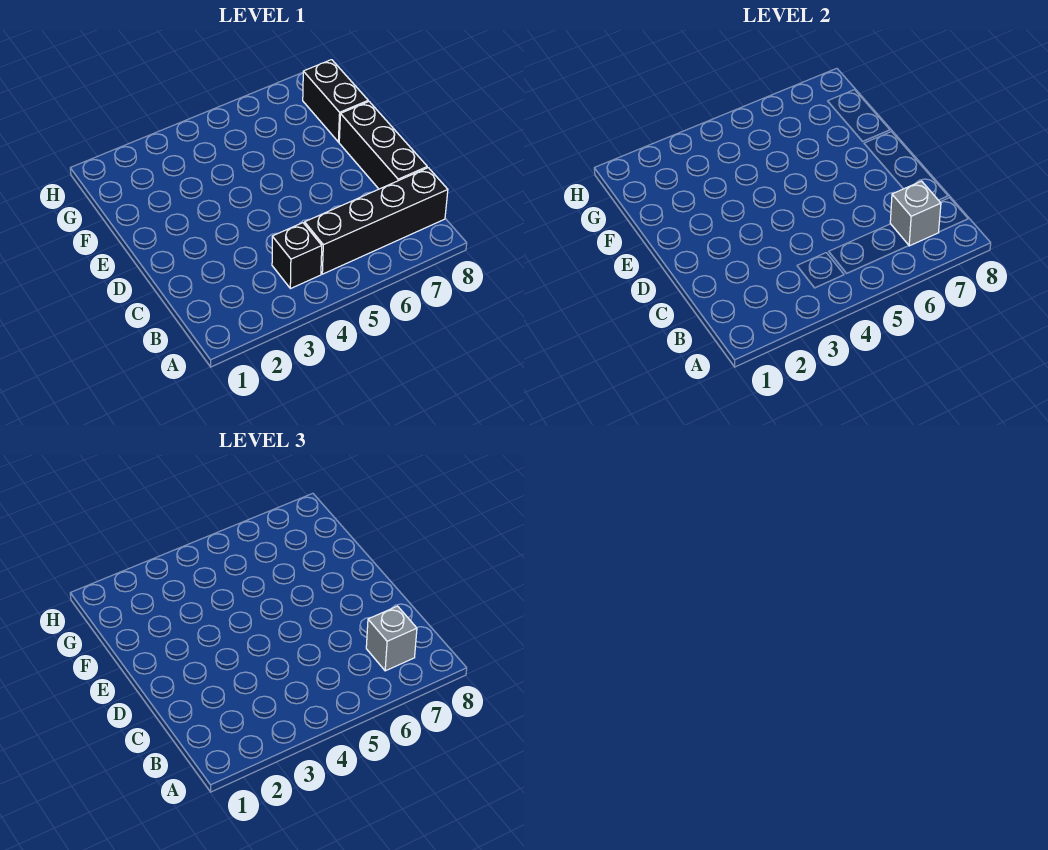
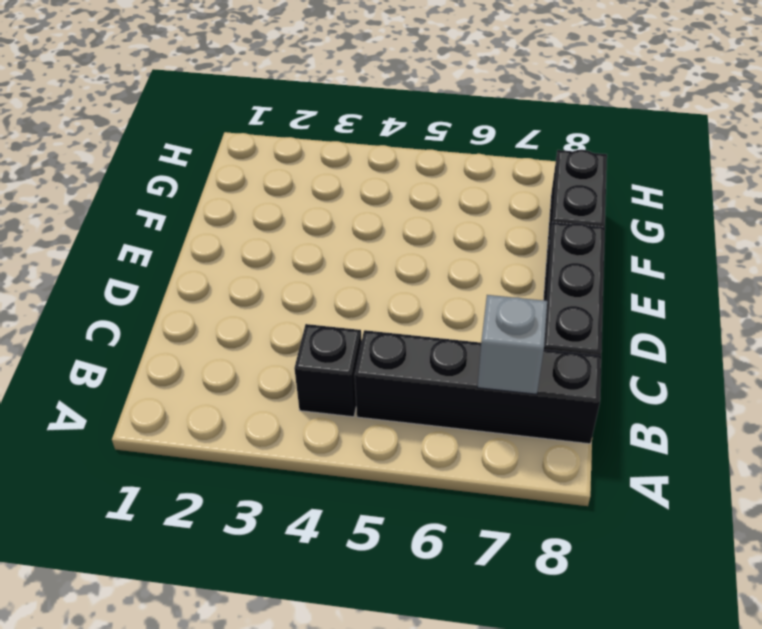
grey brick B7 level 3 -> none

